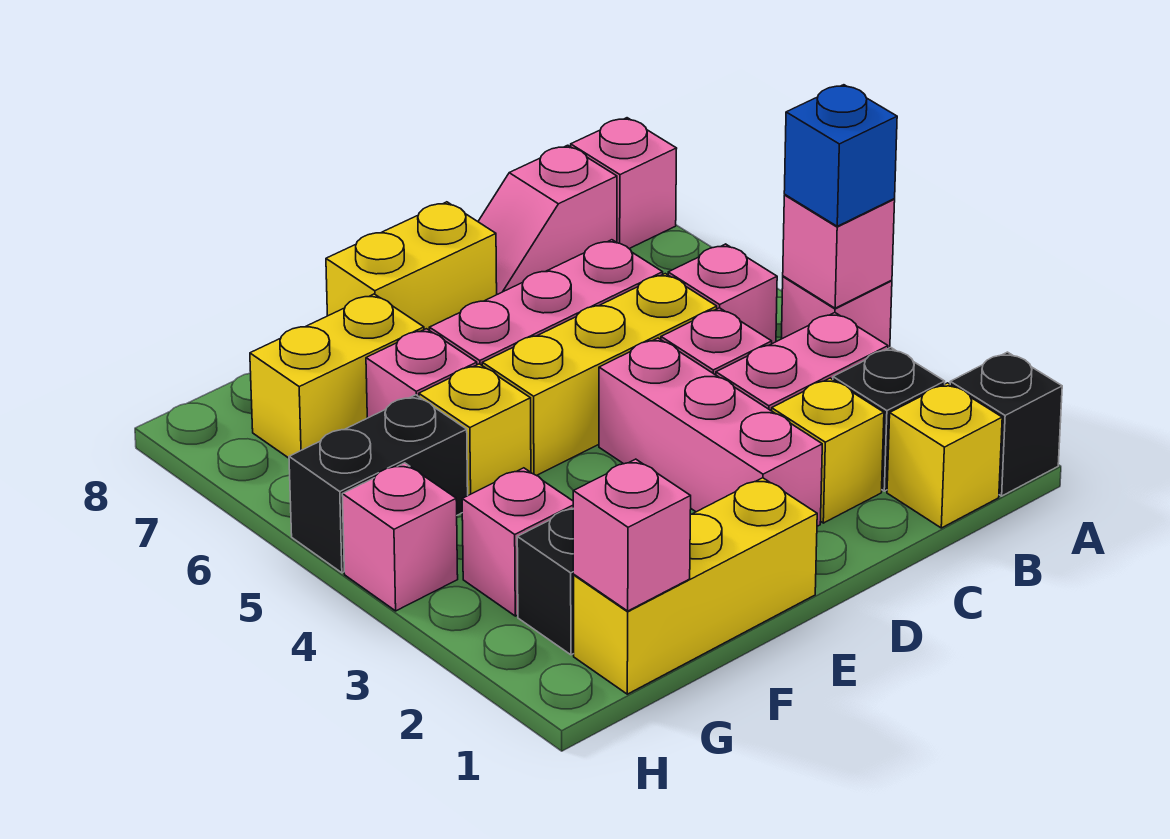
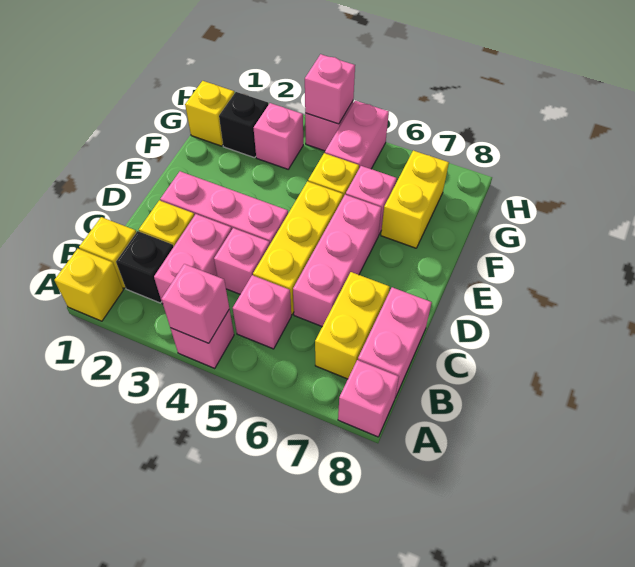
black brick A1 level 1 -> yellow brick A1 level 1
blue brick A4 level 3 -> none
pink slope B8:C8 level 1 top B -> pink brick B8:C8 level 1
yellow brick D8:E8 level 1 -> yellow brick B7:C7 level 1
yellow brick E1:G1 level 1 -> yellow brick G1 level 1
pink brick G1 level 2 -> pink brick H4 level 2
black brick G5:H5 level 1 -> pink brick G5:H5 level 1

